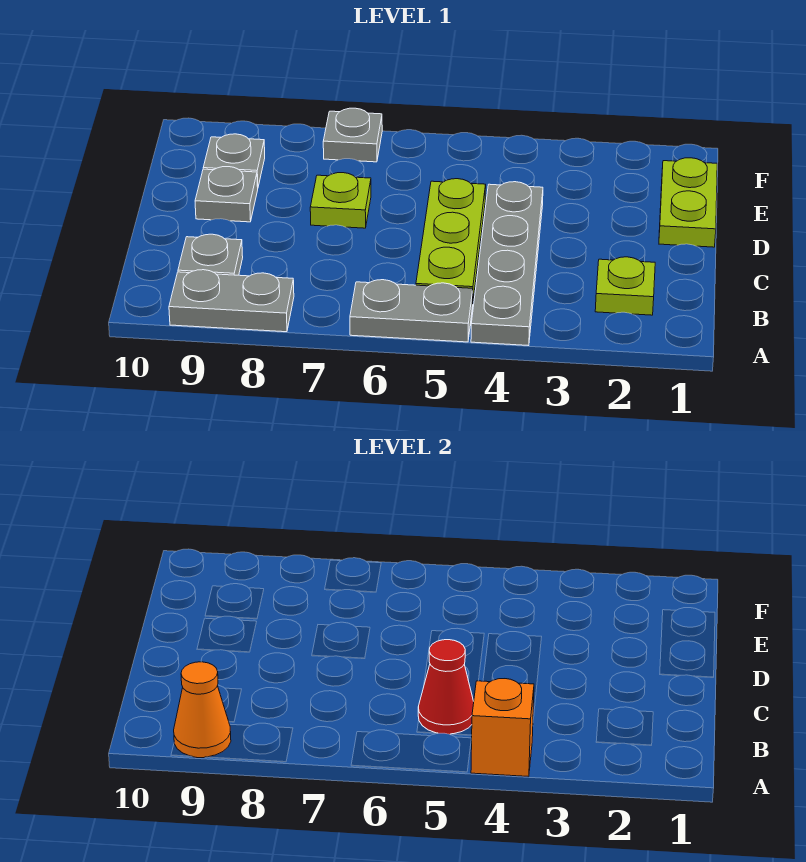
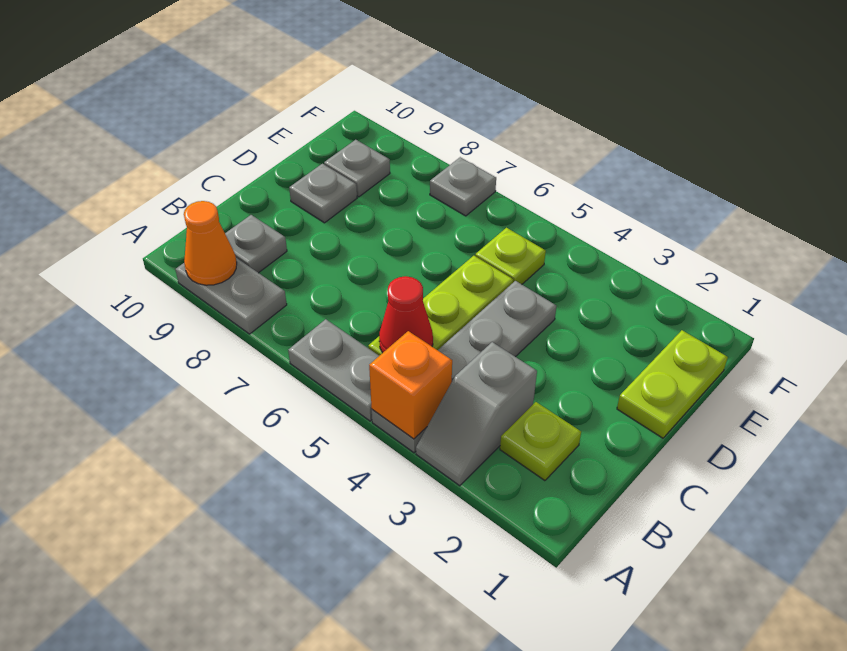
none -> grey slope A3:B3 level 1 top B
lime plate D7 level 1 -> lime plate E5 level 1

